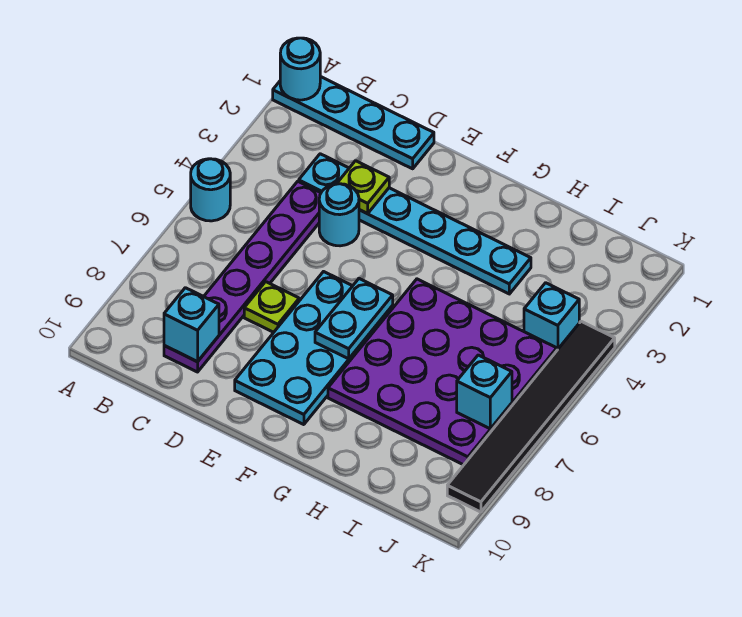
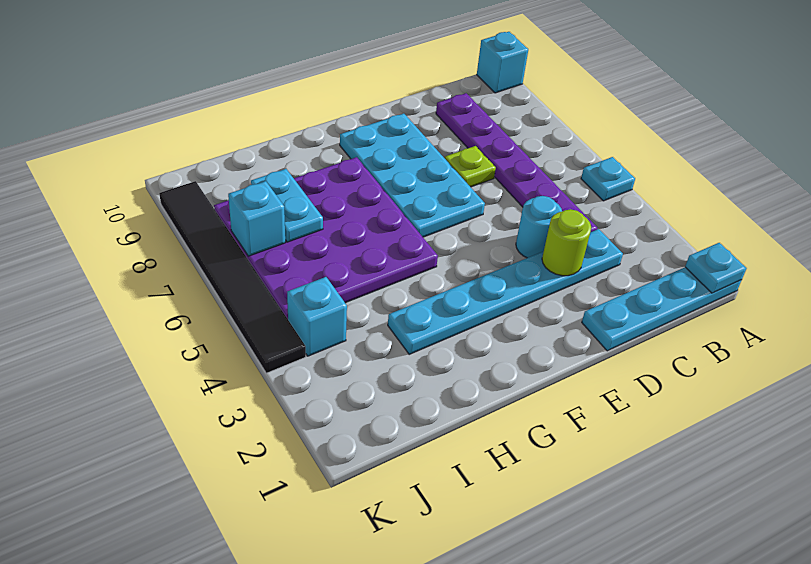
cyan round brick A1 level 2 -> cyan plate A1 level 2
cyan round brick A5 level 1 -> cyan plate A5 level 1
cyan brick C9 level 2 -> cyan brick A10 level 1
lime plate D3 level 2 -> lime round brick D3 level 2
cyan plate F6:F7 level 2 -> cyan plate I7:I8 level 2

